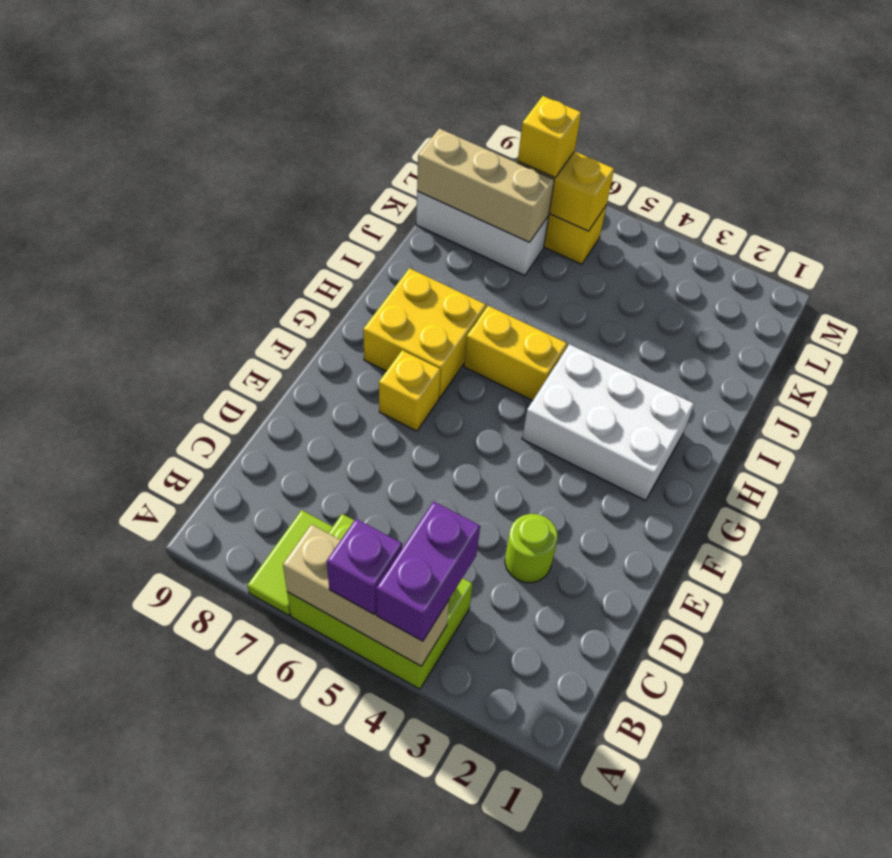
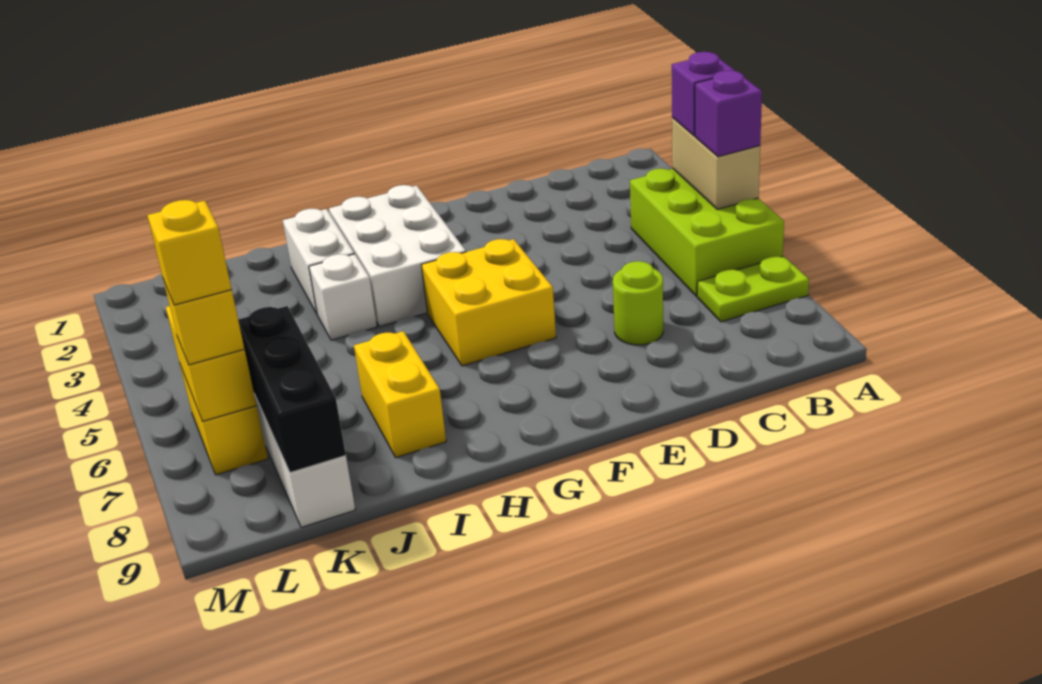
tan brick A4:A6 level 2 -> tan brick A4:A5 level 2
purple brick A4:B4 level 3 -> purple brick A4 level 3
lime tile A7:B7 level 1 -> lime plate A7:B7 level 1
lime round brick D3 level 1 -> lime round brick D7 level 1
yellow brick F7 level 1 -> yellow brick L7 level 4
yellow brick G7:H8 level 1 -> yellow brick F5:G6 level 1
yellow brick H5:H6 level 1 -> yellow brick I7:I8 level 1
none -> white brick I2:I3 level 1
none -> white brick I4 level 1
tan brick K7:K9 level 2 -> black brick K7:K9 level 2

